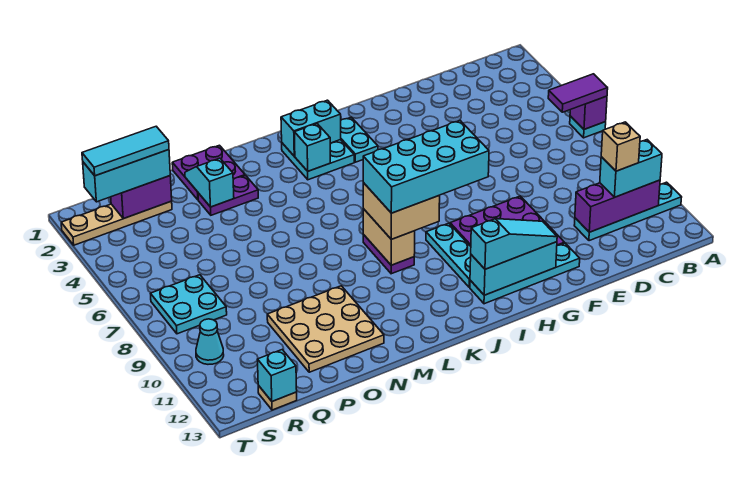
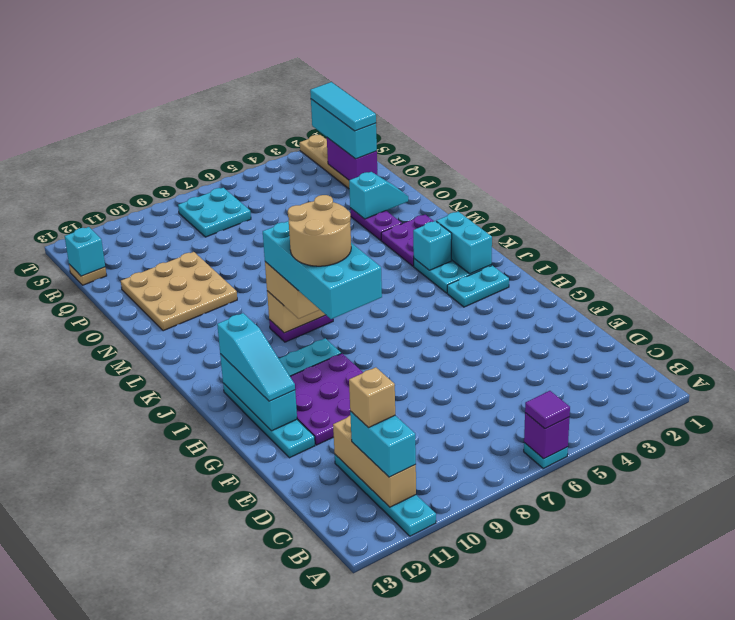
purple tile A6:B6 level 3 -> purple tile A6 level 3
purple brick B11:D11 level 2 -> tan brick B11:D11 level 2
none -> tan round brick I8:J9 level 5
purple plate N1:O2 level 1 -> purple plate L2:M3 level 1
cyan cone S10 level 1 -> none

